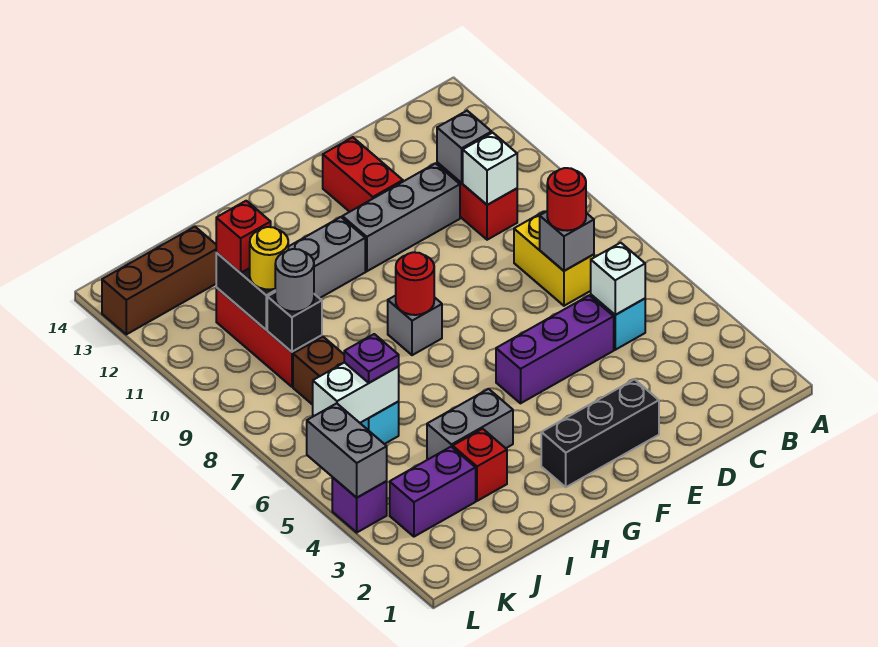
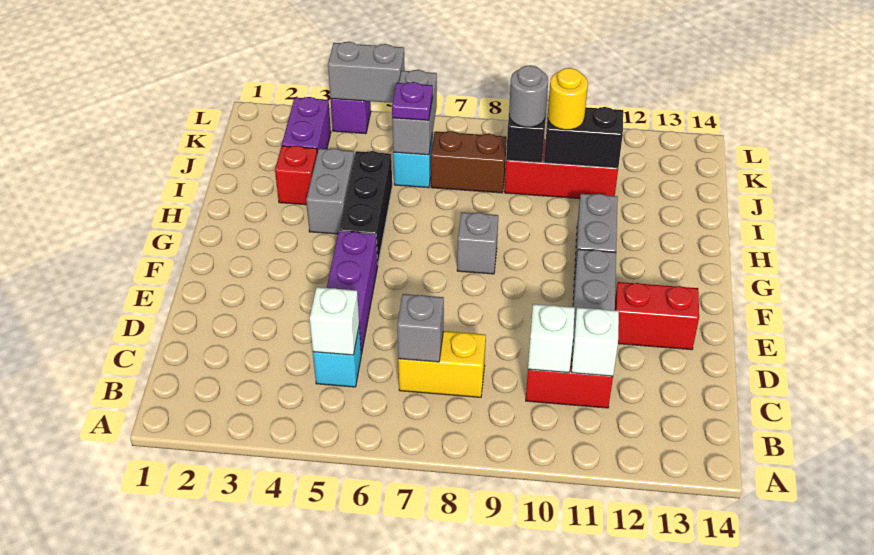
red round brick C7 level 3 -> none
grey brick C11 level 2 -> white brick C11 level 2
black brick E2:G2 level 1 -> black brick G5:I5 level 1
red round brick G8 level 2 -> none
white brick J6:K6 level 2 -> grey brick J6:K6 level 2
red brick J11 level 3 -> none
brown brick J13:L13 level 1 -> none

